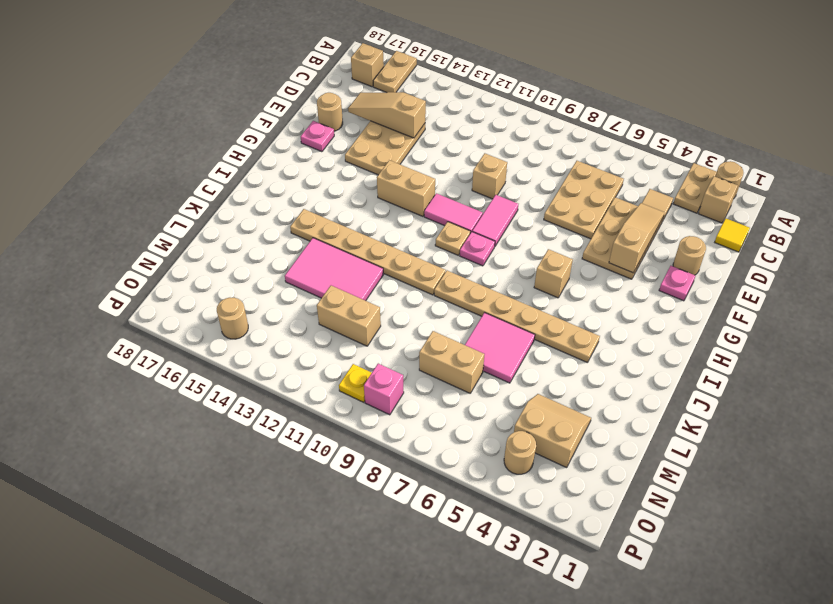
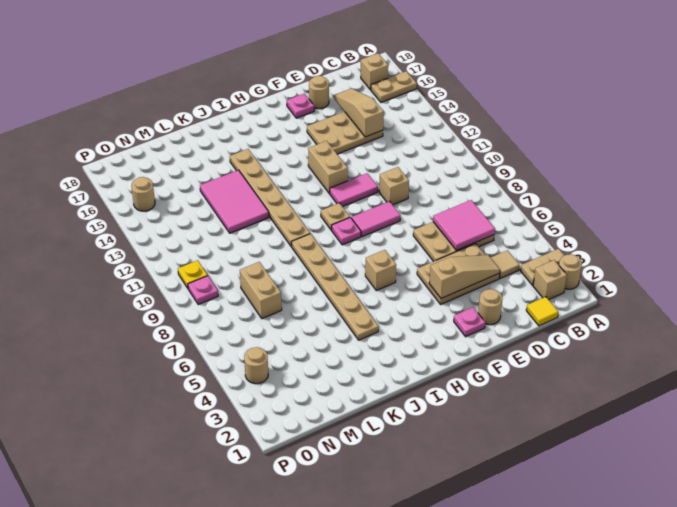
pink tile G10:G11 level 1 -> pink tile F11:G11 level 1
pink tile K6:L7 level 1 -> pink tile C6:D7 level 2
tan slope M3:N4 level 1 top N -> none
tan brick M11:M12 level 1 -> none
pink brick O9 level 1 -> pink plate O9 level 1

